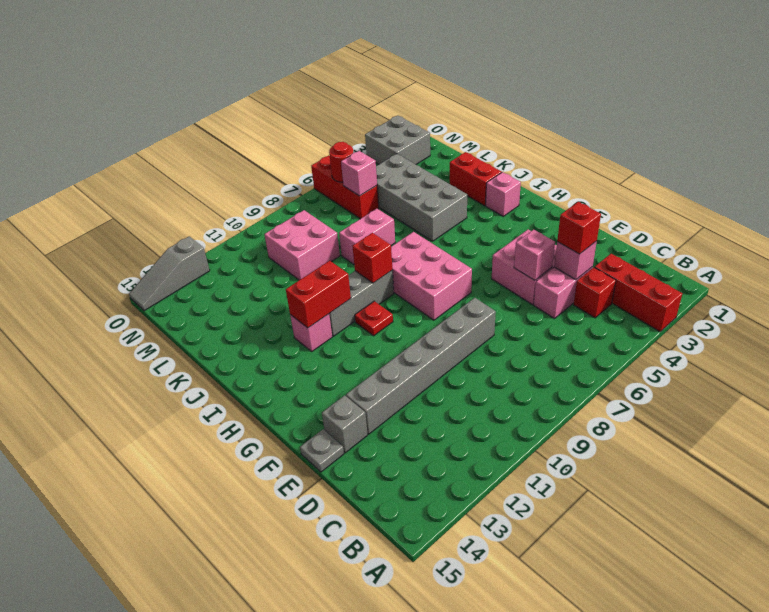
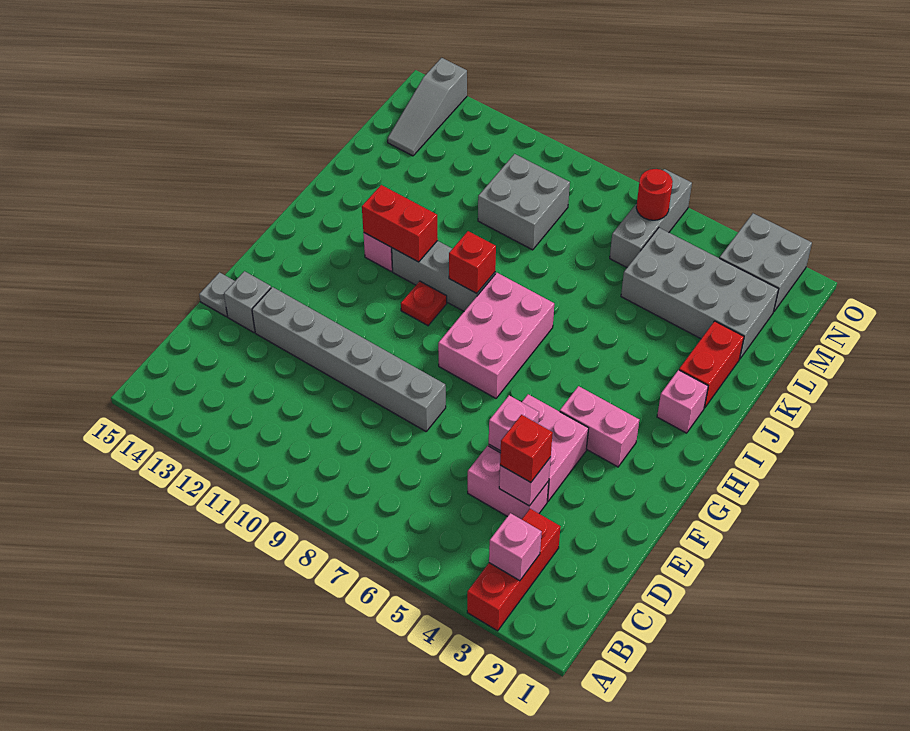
red brick C4 level 1 -> none
grey brick J4:M5 level 1 -> grey brick L2:M5 level 1
pink brick K7:K8 level 1 -> pink brick G3:G4 level 1
pink brick L9:M10 level 1 -> grey brick L9:M10 level 1
red brick M6:O6 level 1 -> grey brick M6:O6 level 1
pink brick M6 level 2 -> pink brick B3 level 2
grey slope O13:O15 level 1 top 13 -> grey slope M14:O14 level 1 top O

